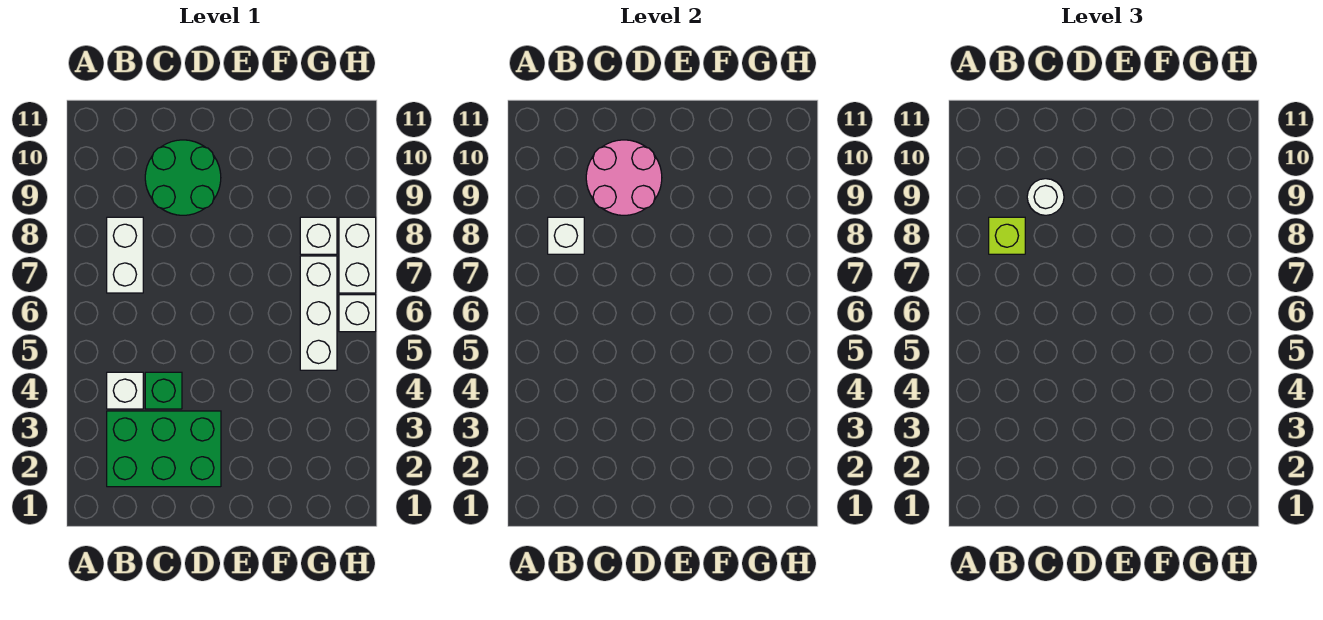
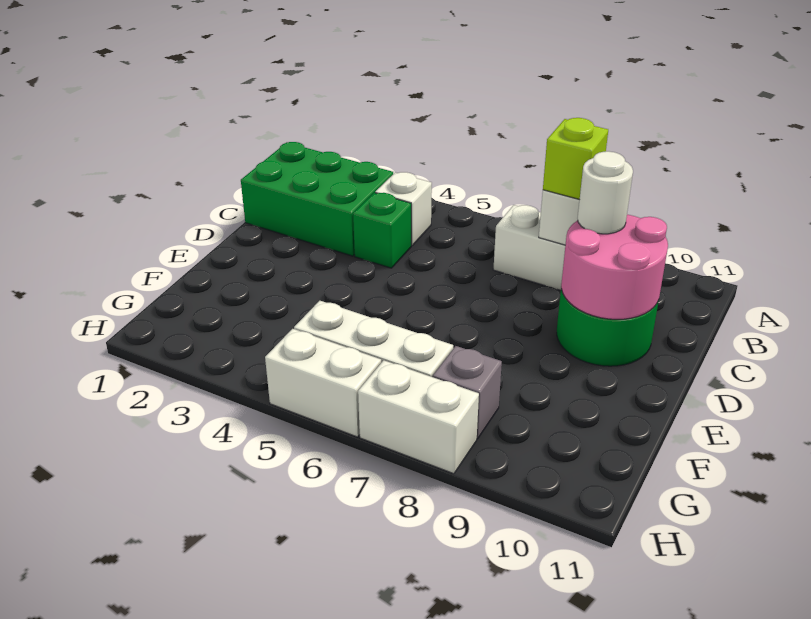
green brick B2:D3 level 1 -> green brick B1:C3 level 1
white brick G8 level 1 -> grey brick G8 level 1
white brick H6 level 1 -> white brick H5:H6 level 1

